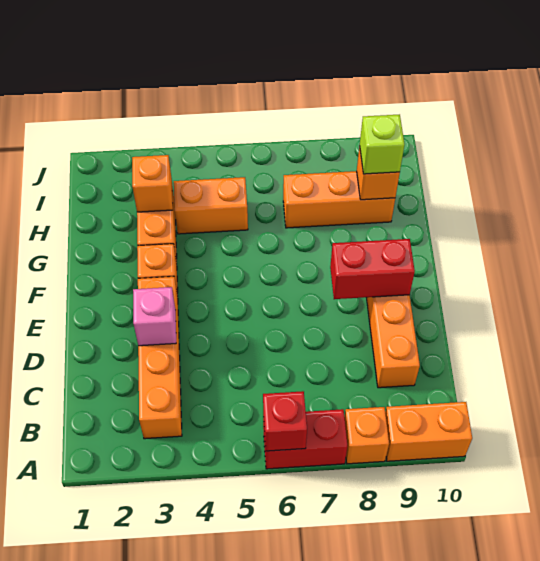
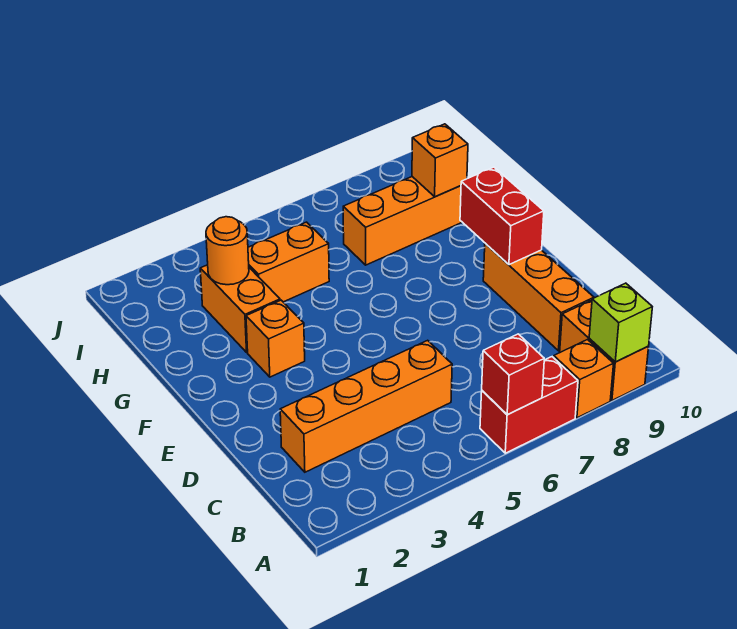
orange brick A9:A10 level 1 -> orange brick A9:B9 level 1
orange brick B3:E3 level 1 -> orange brick C2:C5 level 1
pink brick D3 level 2 -> none
red brick E8:E9 level 2 -> red brick E9:F9 level 2
orange brick H3 level 2 -> orange round brick H3 level 2
lime brick H9 level 3 -> lime brick A9 level 2

